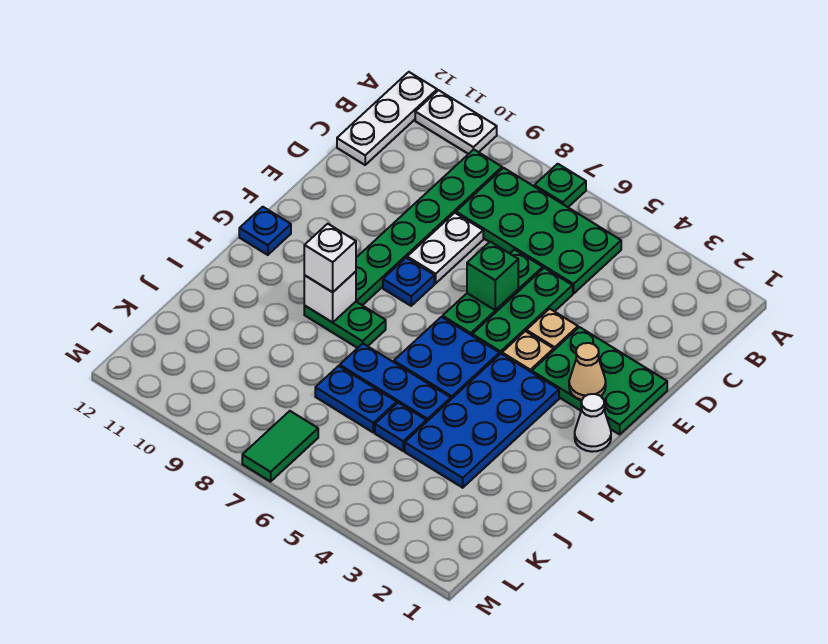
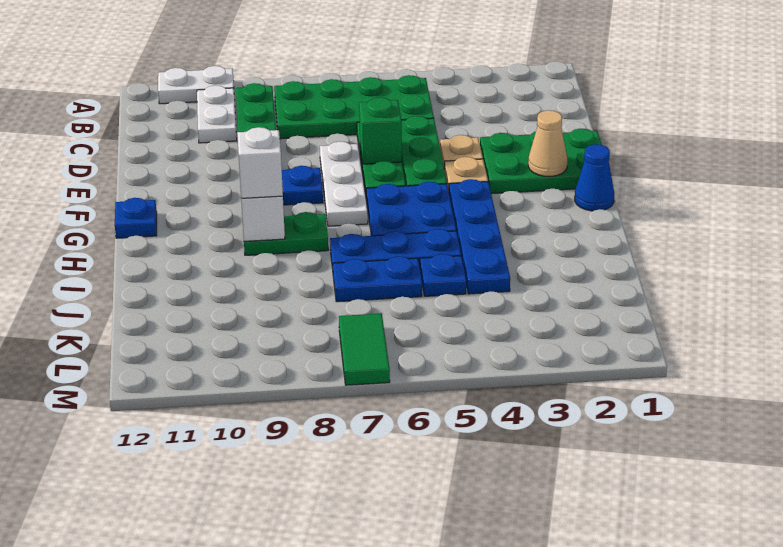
green plate A7 level 1 -> none
white plate A12:C12 level 1 -> white plate E7:G7 level 1
white plate D8:E8 level 1 -> white plate B10:C10 level 1
white cone G1 level 1 -> blue cone G1 level 1
blue plate G3:J4 level 1 -> blue plate G4:J4 level 1

